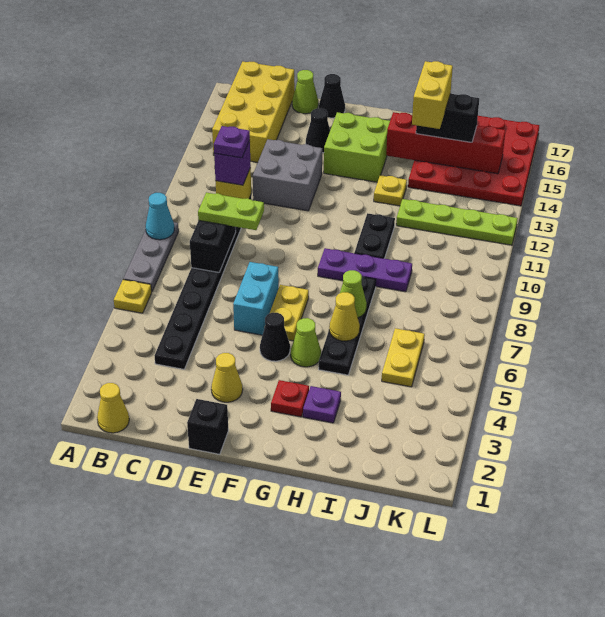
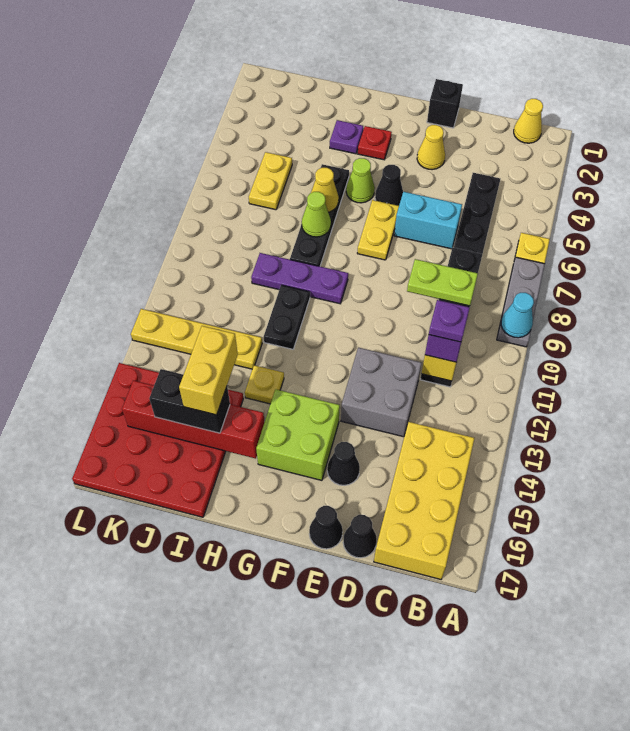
lime cone D17 level 1 -> black cone D17 level 1
cyan brick E6:E7 level 1 -> cyan brick D6:E6 level 1
lime plate I12:L12 level 1 -> yellow plate I12:L12 level 1

